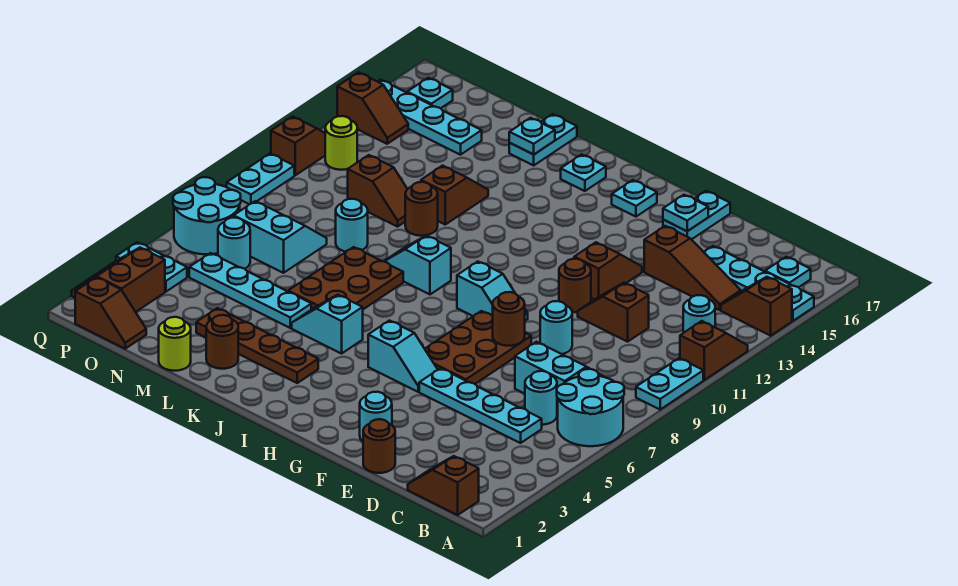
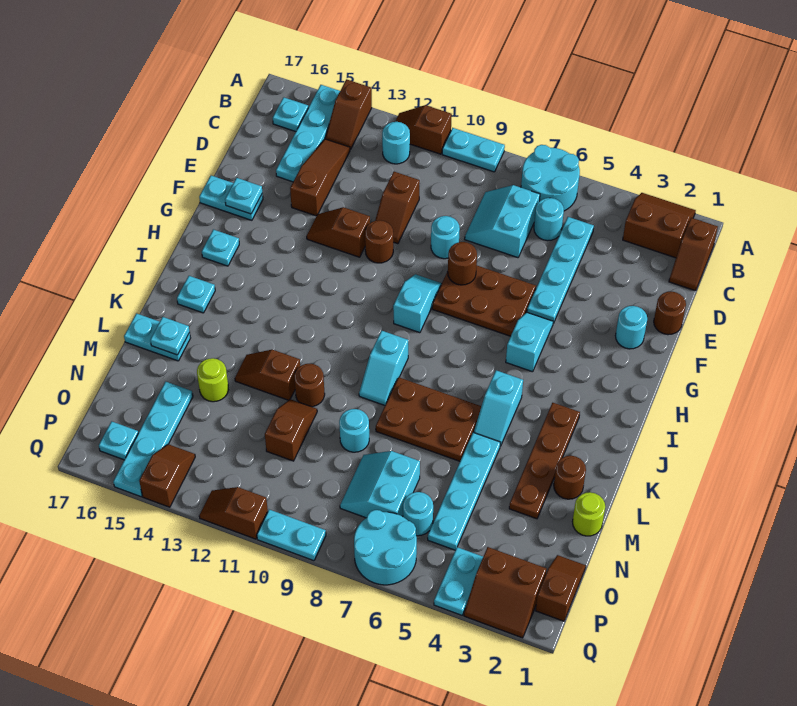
none -> brown slope A2:B3 level 1 top B
lime round brick P12 level 1 -> lime round brick M14 level 1

